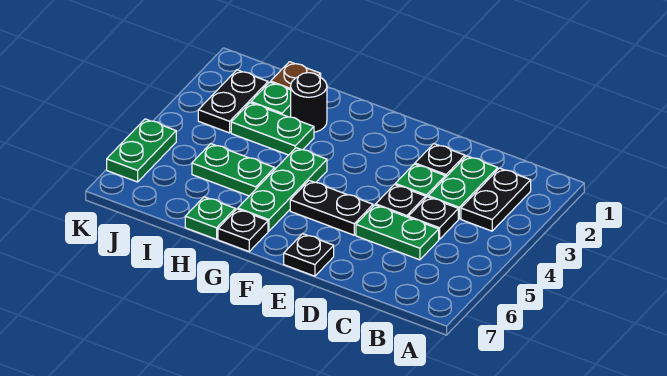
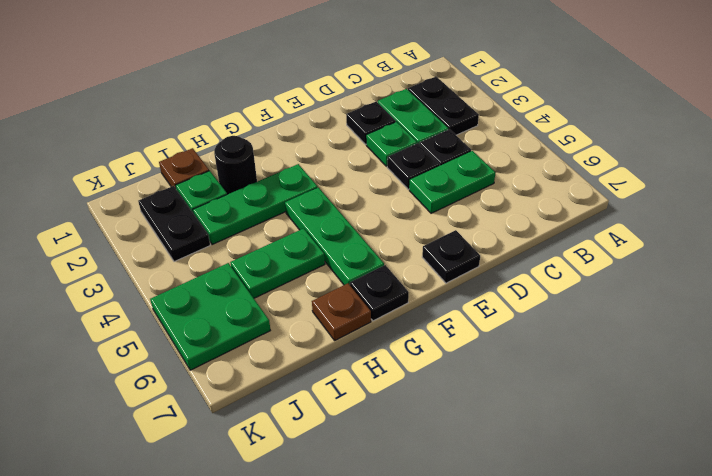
black plate E5:F5 level 1 -> none
green plate H3:I3 level 1 -> green plate G3:I3 level 1
green plate H7 level 1 -> brown plate H7 level 1
green plate K5:K6 level 1 -> green plate J5:K6 level 1

